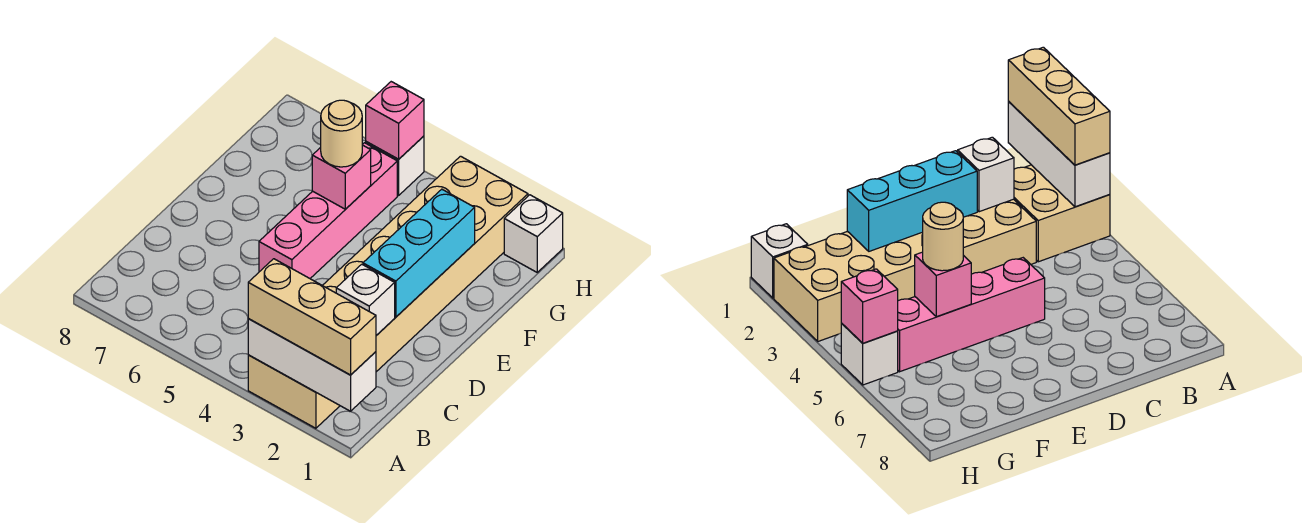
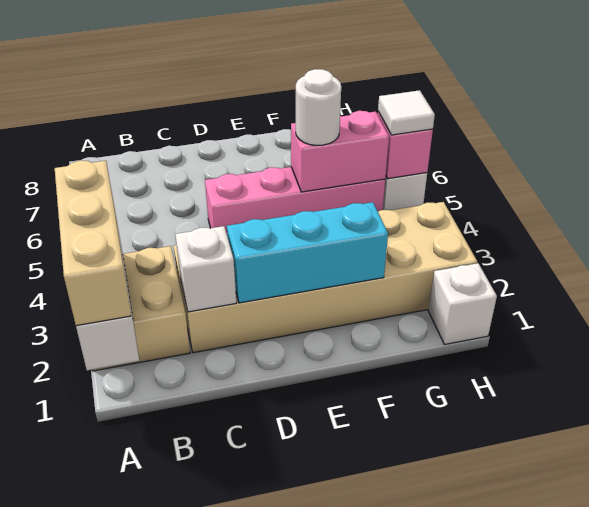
pink brick F5 level 2 -> pink brick F5:G5 level 2
tan round brick F5 level 3 -> white round brick F5 level 3
none -> white tile H5 level 3

